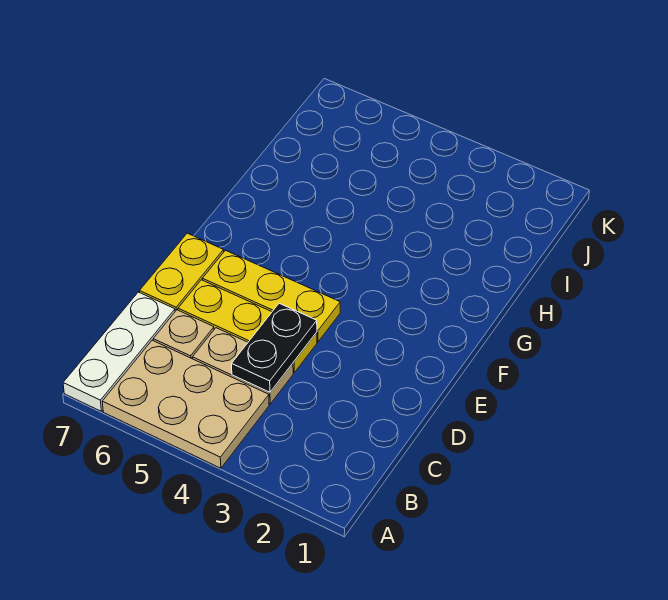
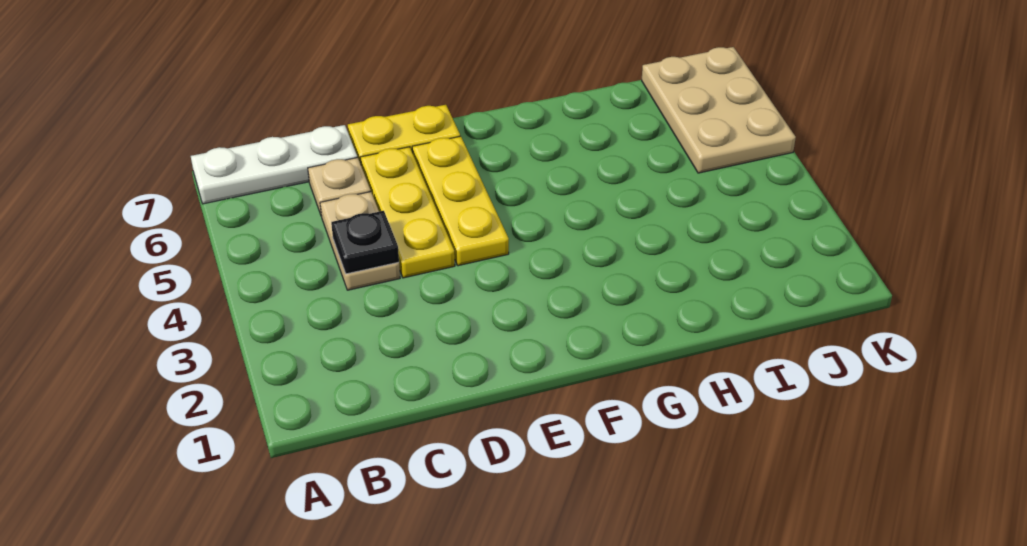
tan plate A4:B6 level 1 -> tan plate J5:K7 level 1
black plate C4:D4 level 2 -> black plate C4 level 2

